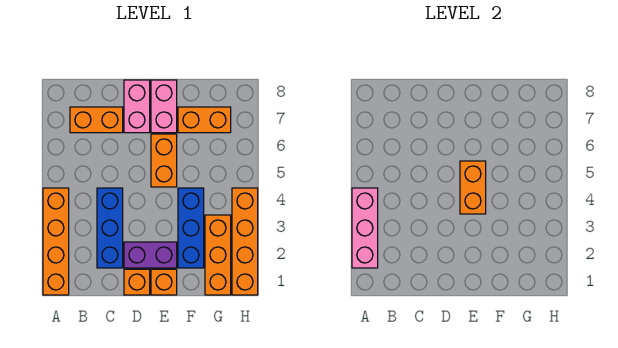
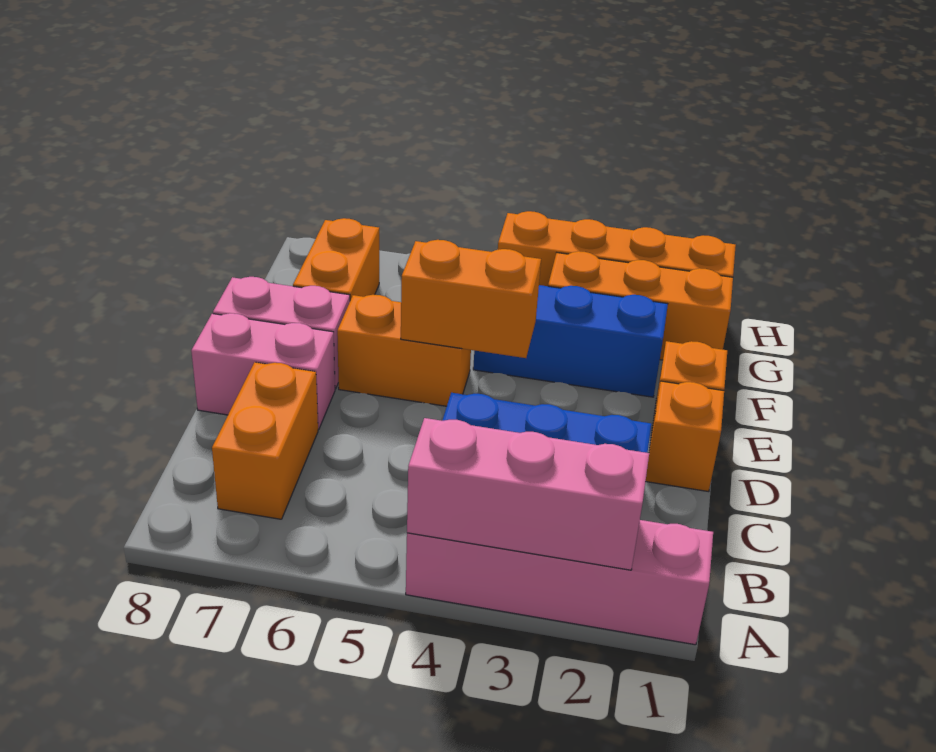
orange brick A1:A4 level 1 -> pink brick A1:A4 level 1
purple brick D2:E2 level 1 -> none

